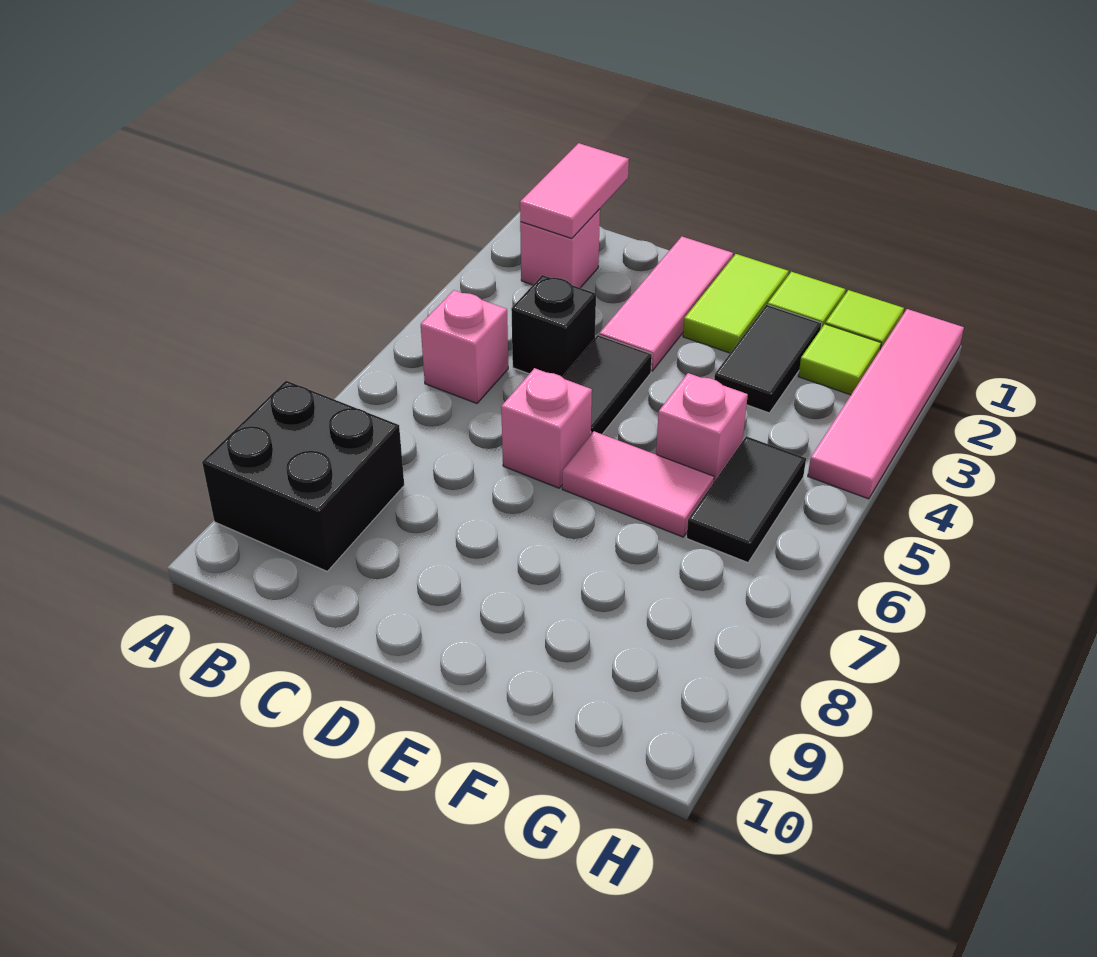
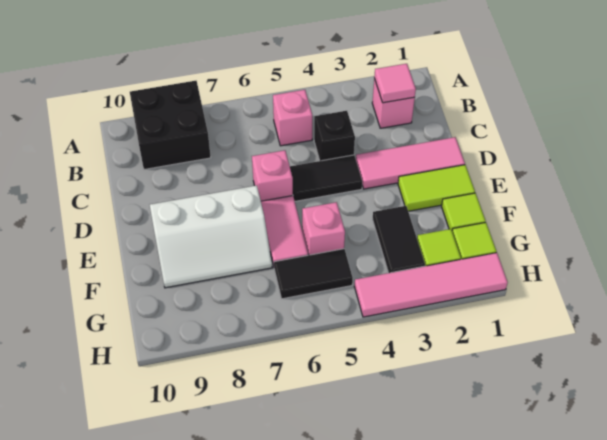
pink tile B1:B2 level 2 -> pink tile B2 level 2
none -> white slope E7:F9 level 1 top E
black tile F2:F3 level 1 -> black tile F3:G3 level 1

